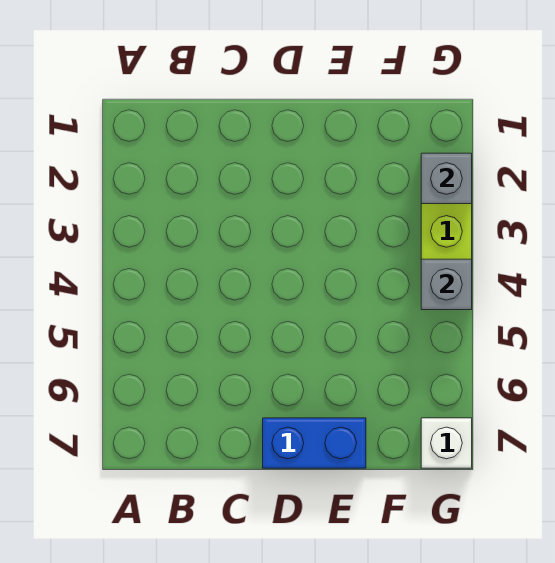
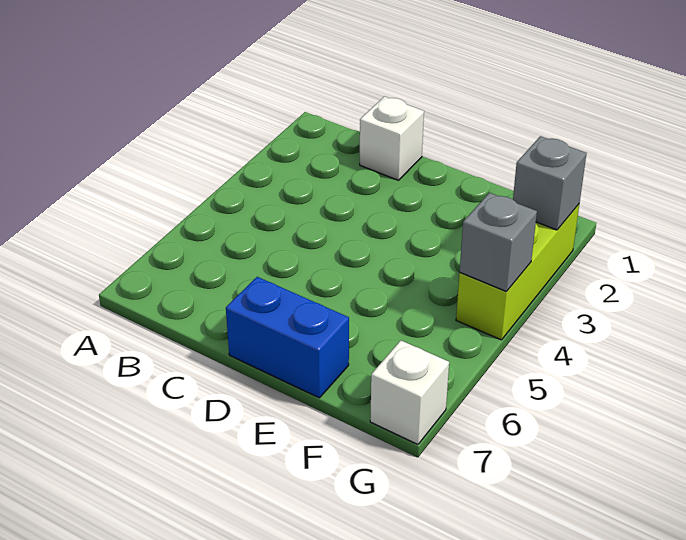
none -> white brick C1 level 1

